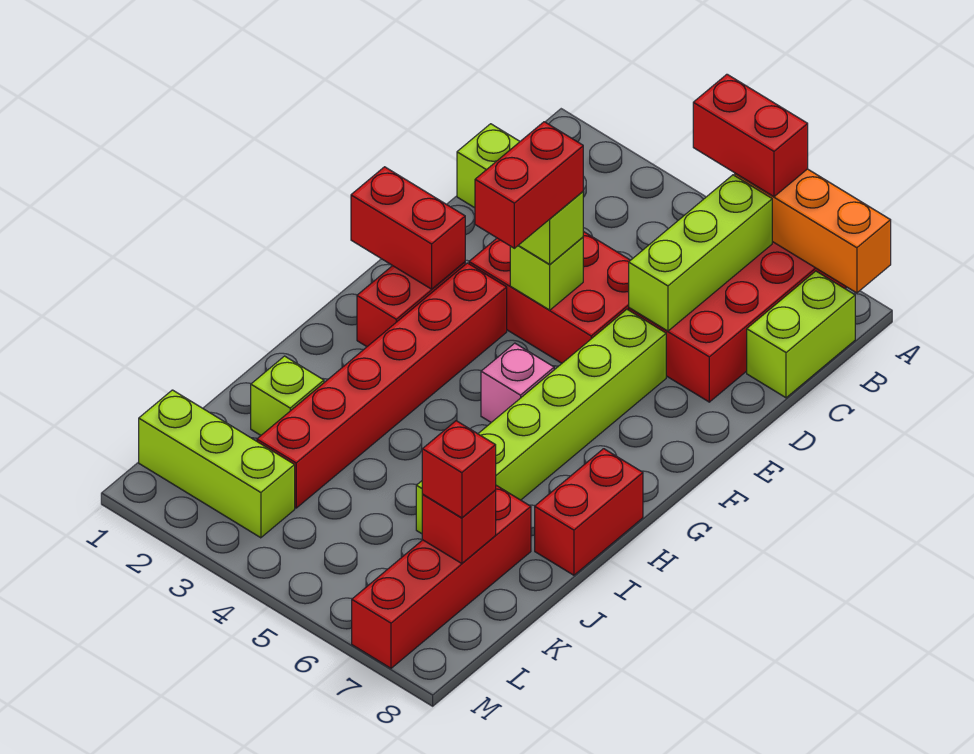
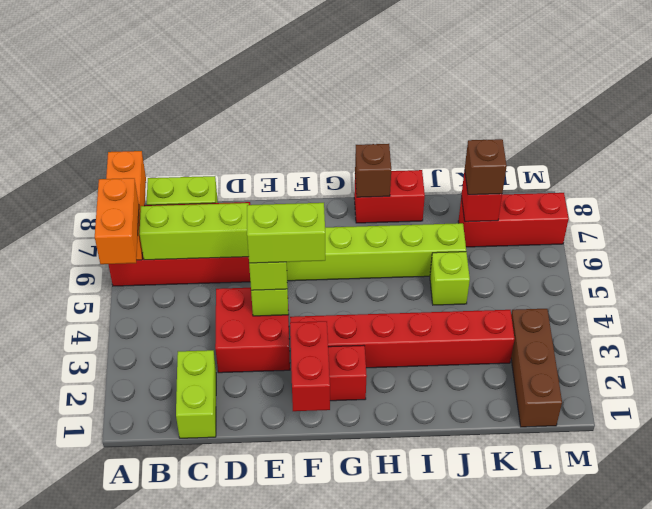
red brick A5:A6 level 3 -> orange brick A5:A6 level 3
red brick D3:E5 level 1 -> red brick D3:E4 level 1
red brick E4:F4 level 4 -> lime brick E4:F4 level 4
pink brick G5 level 1 -> none
none -> brown brick H8 level 2
lime brick J2 level 1 -> lime brick J5 level 1
red brick J7:M7 level 1 -> red brick K7:M7 level 1
red brick K7 level 3 -> brown brick K7 level 3
lime brick L1:L3 level 1 -> brown brick L1:L3 level 1

